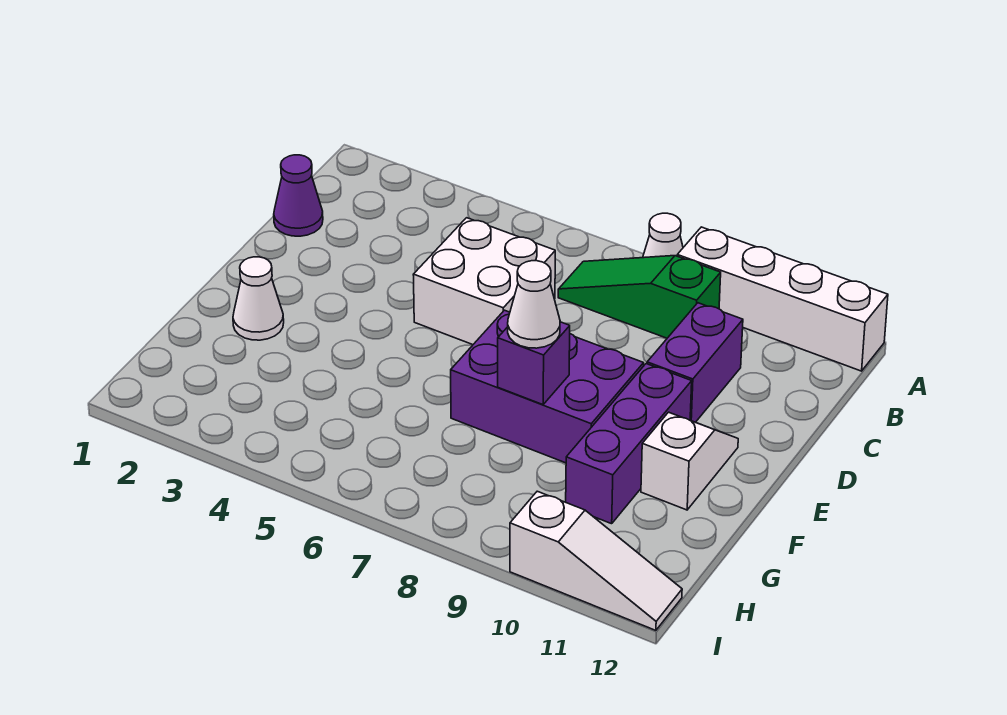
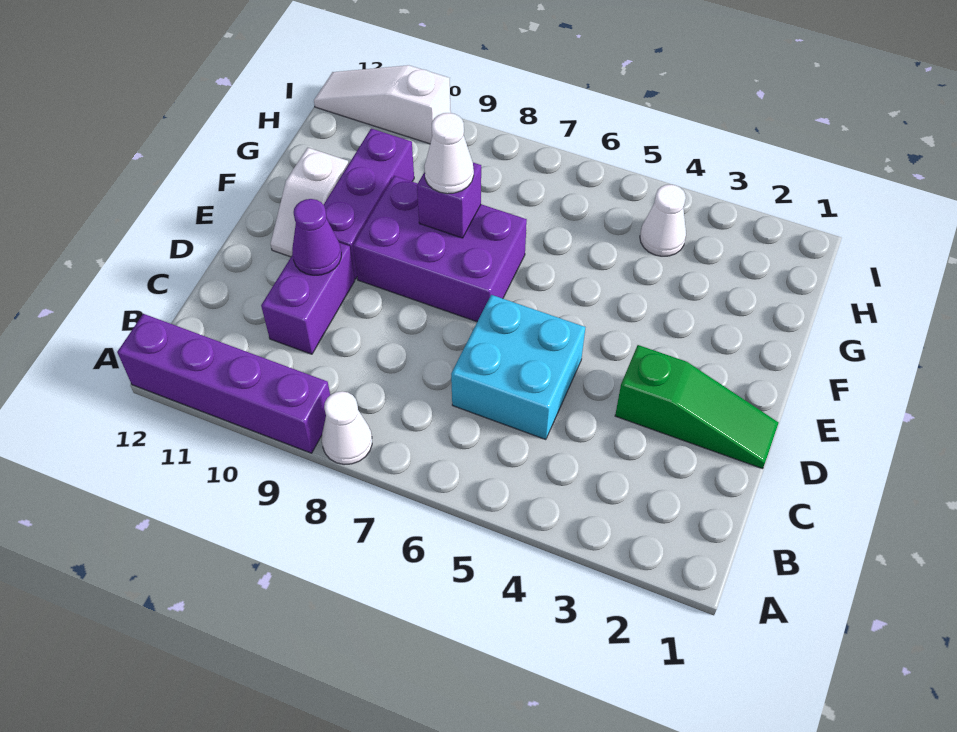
white brick A9:A12 level 1 -> purple brick A9:A12 level 1
green slope B7:B9 level 1 top 9 -> green slope D1:D3 level 1 top 3
purple cone C1 level 1 -> purple cone D10 level 2
white brick C5:D6 level 1 -> cyan brick C5:D6 level 1
white cone F2 level 1 -> white cone H4 level 1

